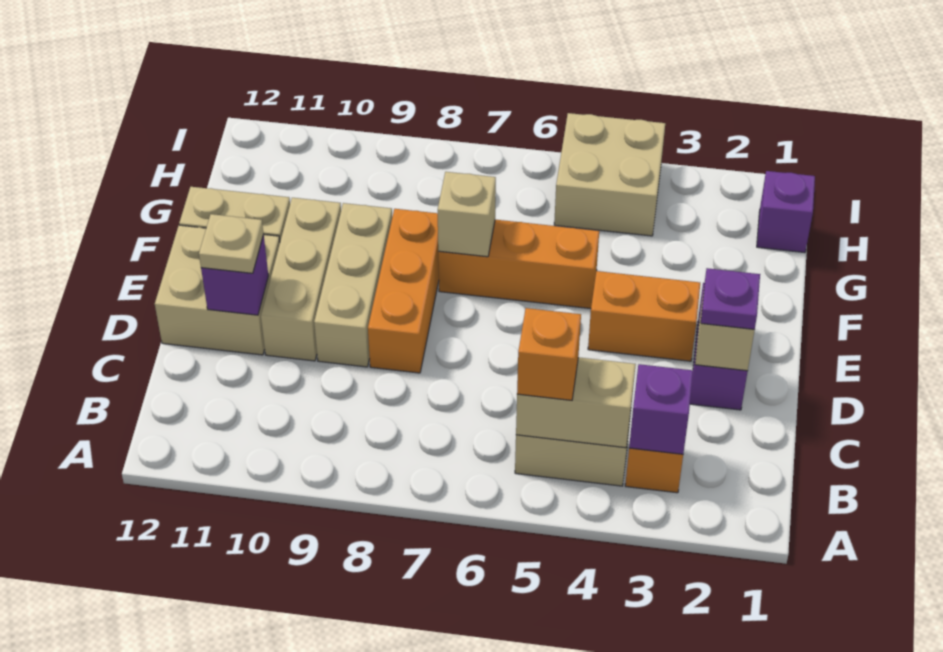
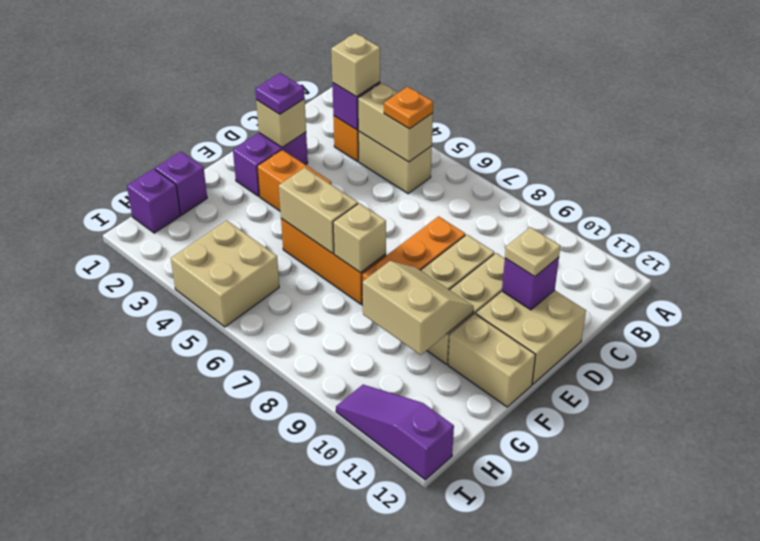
none -> tan brick B3 level 3
orange brick B5 level 3 -> orange plate B5 level 3
none -> tan brick F5:F6 level 2
none -> tan slope F9:G10 level 2 top G
none -> purple brick G1 level 1
none -> purple slope I10:I12 level 1 top 12

